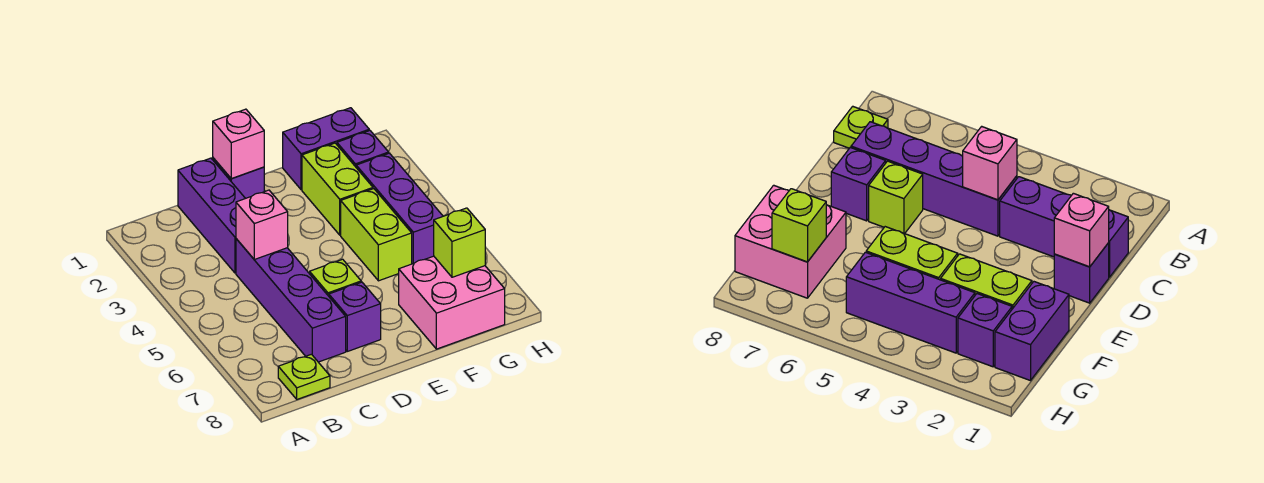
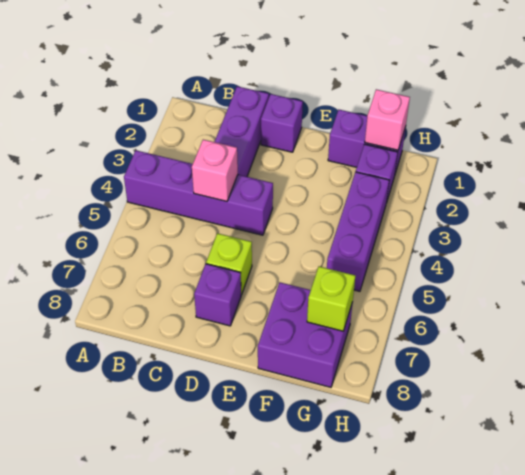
lime plate B8 level 1 -> none
purple brick C4:C7 level 1 -> purple brick A4:D4 level 1
pink brick D1 level 2 -> pink brick G1 level 2
lime brick F2:F3 level 1 -> none
lime brick F4:F5 level 1 -> none
pink brick F7:G8 level 1 -> purple brick F7:G8 level 1

